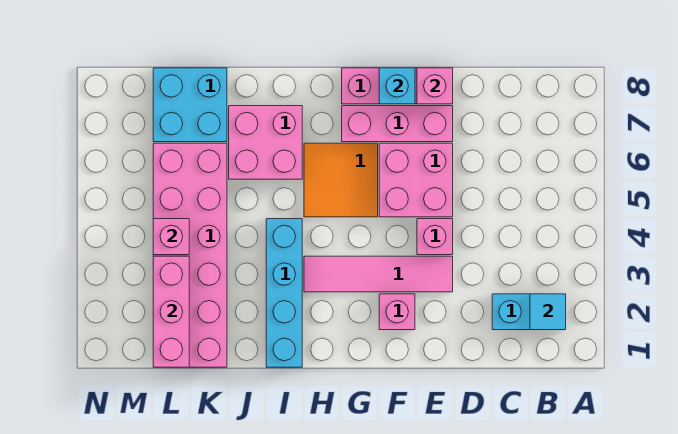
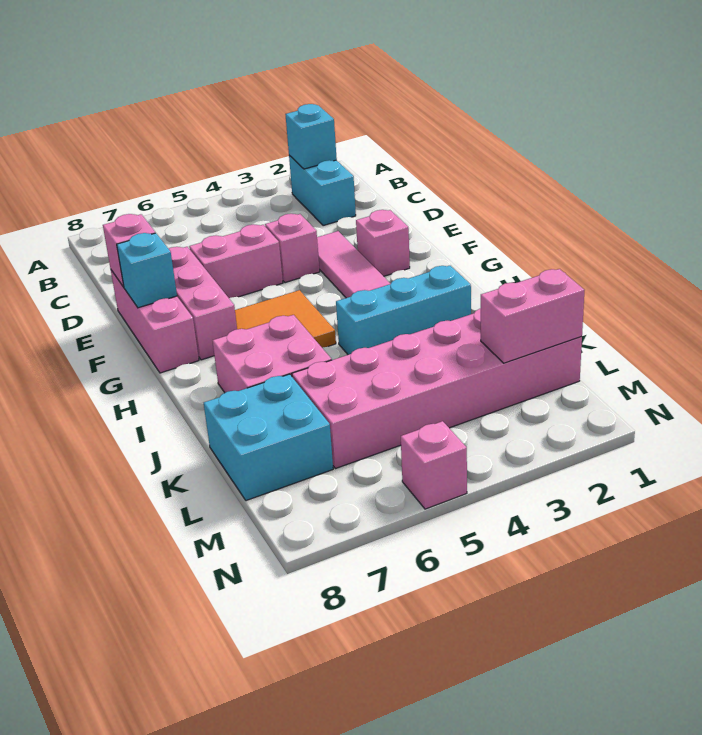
cyan tile B2 level 2 -> cyan brick B2 level 2
pink brick E5:F6 level 1 -> pink brick E5:E6 level 1
cyan brick I1:I4 level 1 -> cyan brick I2:I4 level 1
pink brick L1:L3 level 2 -> pink brick L1:L2 level 2
pink brick L4 level 2 -> pink brick N5 level 1

